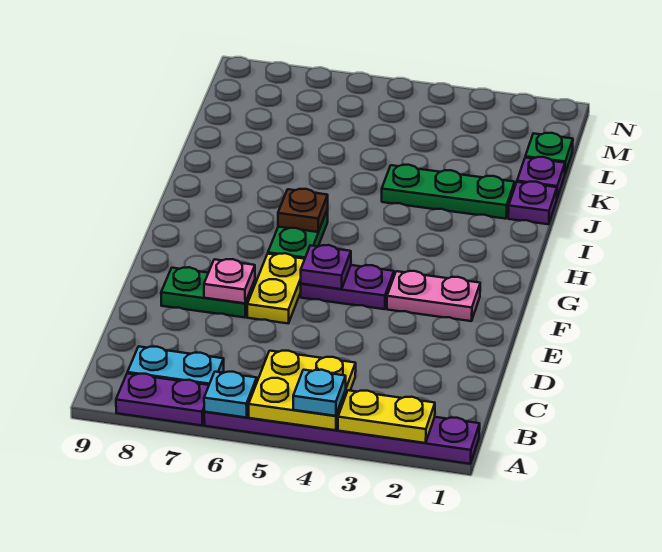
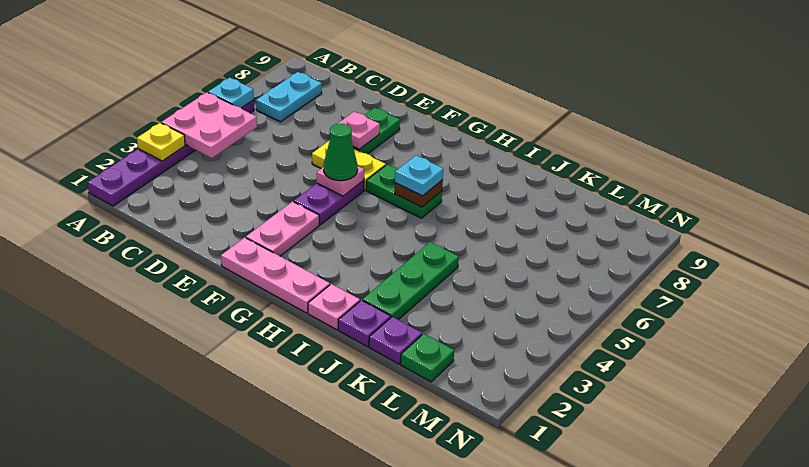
yellow plate A2:A3 level 2 -> yellow plate A3 level 2
yellow plate A4:B5 level 2 -> pink plate A4:B5 level 2
cyan plate A4 level 3 -> cyan plate H6 level 3
purple plate A7:A8 level 1 -> none
none -> pink plate F1:H1 level 1
purple plate F5 level 2 -> pink plate F5 level 2
none -> green cone F5 level 3
none -> pink plate I1 level 1

